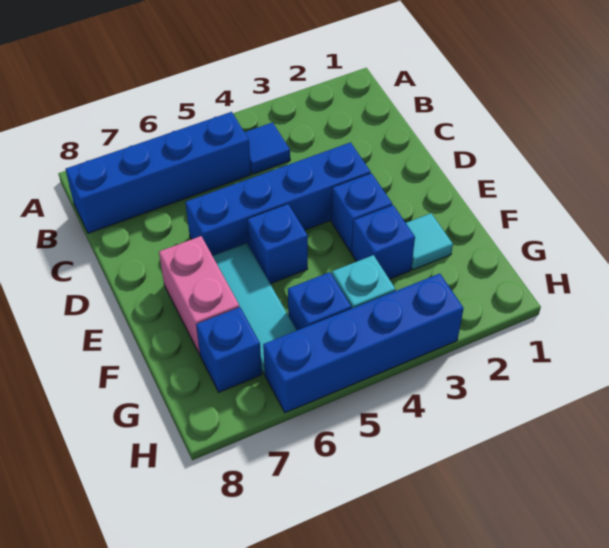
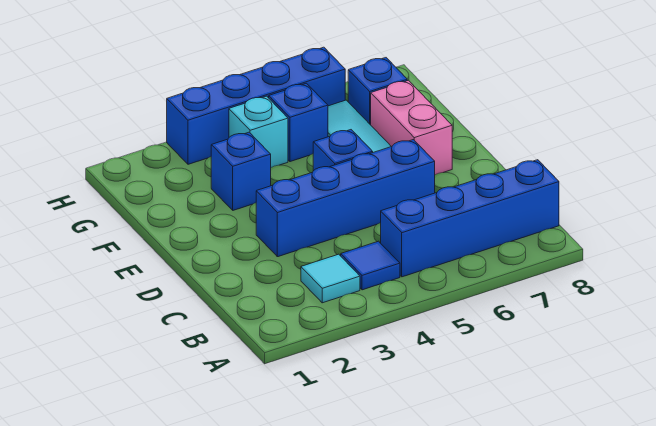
blue brick E3 level 1 -> none
cyan tile F2 level 1 -> cyan tile B3 level 1

